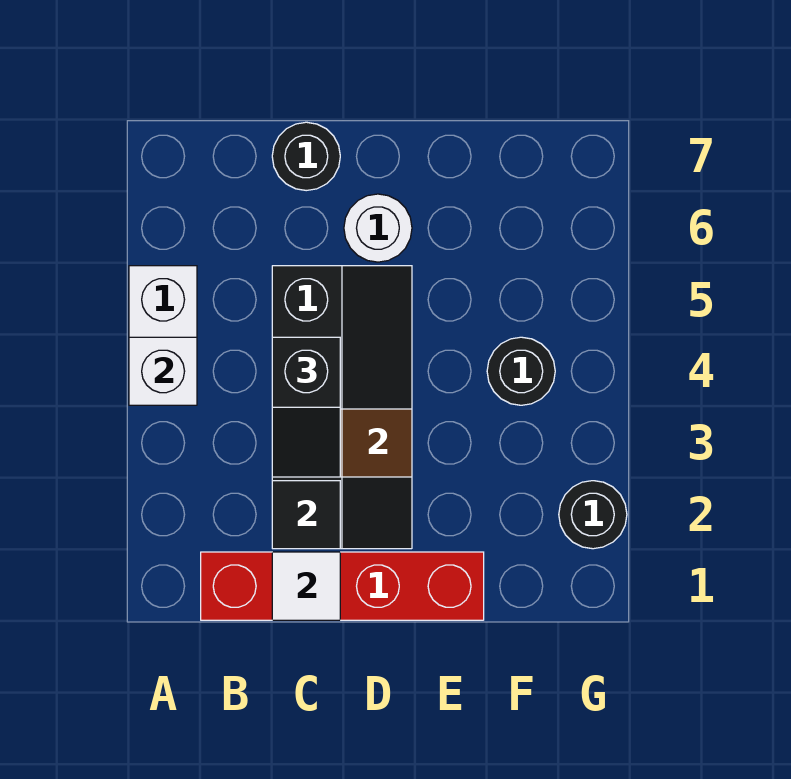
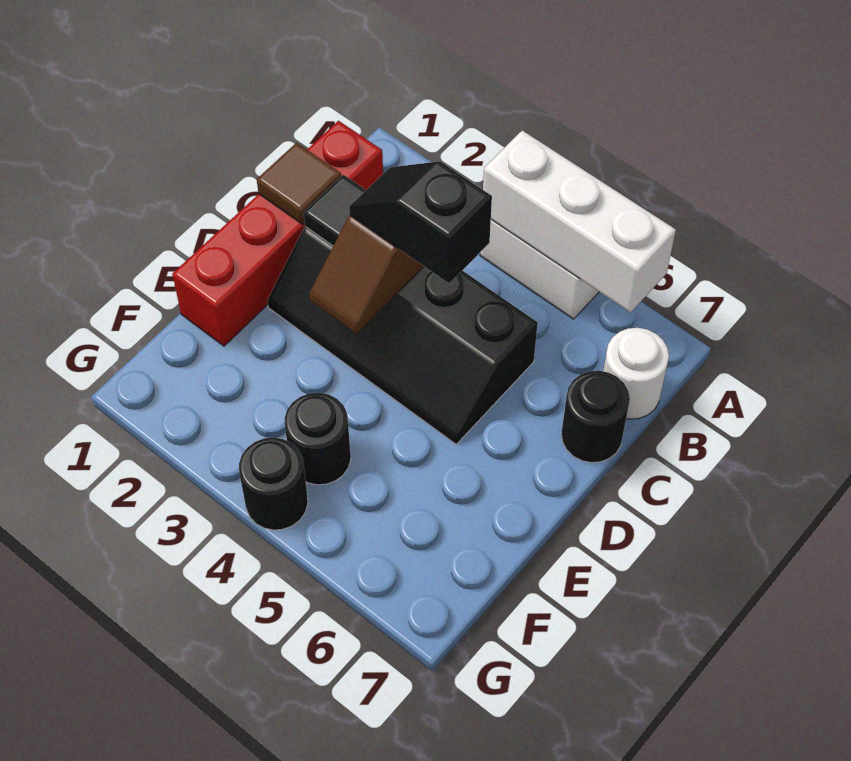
white brick A4 level 2 -> white brick A4:A6 level 2
white tile C1 level 2 -> brown tile C1 level 2
white round brick D6 level 1 -> white round brick B7 level 1
black round brick G2 level 1 -> black round brick G4 level 1

